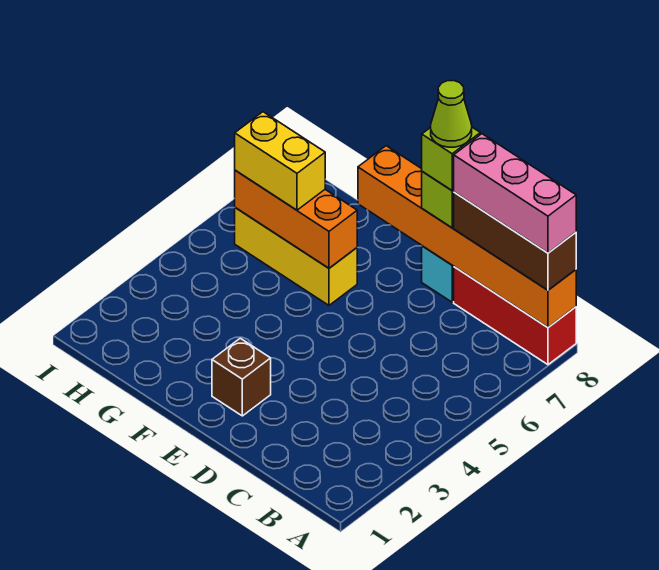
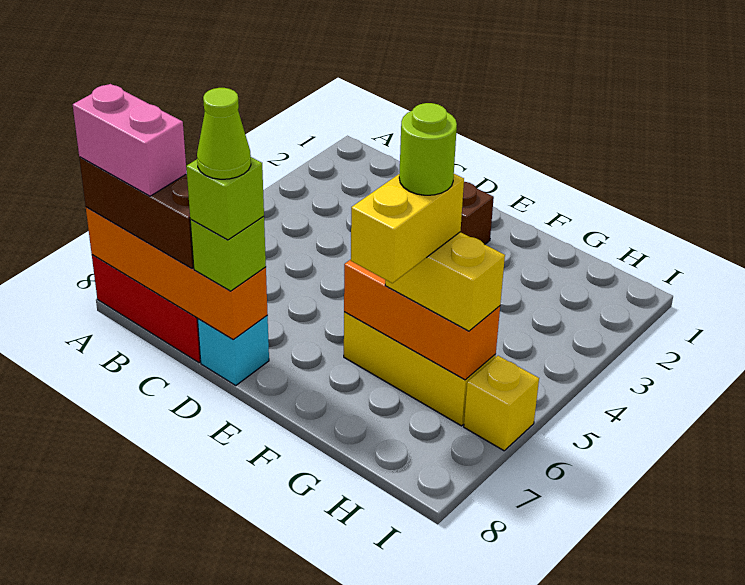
orange brick A8:F8 level 2 -> orange brick A8:D8 level 2
pink brick A8:C8 level 4 -> pink brick A8:B8 level 4
none -> yellow brick G6:G7 level 4
none -> lime round brick G6 level 5
none -> yellow brick I6 level 1

